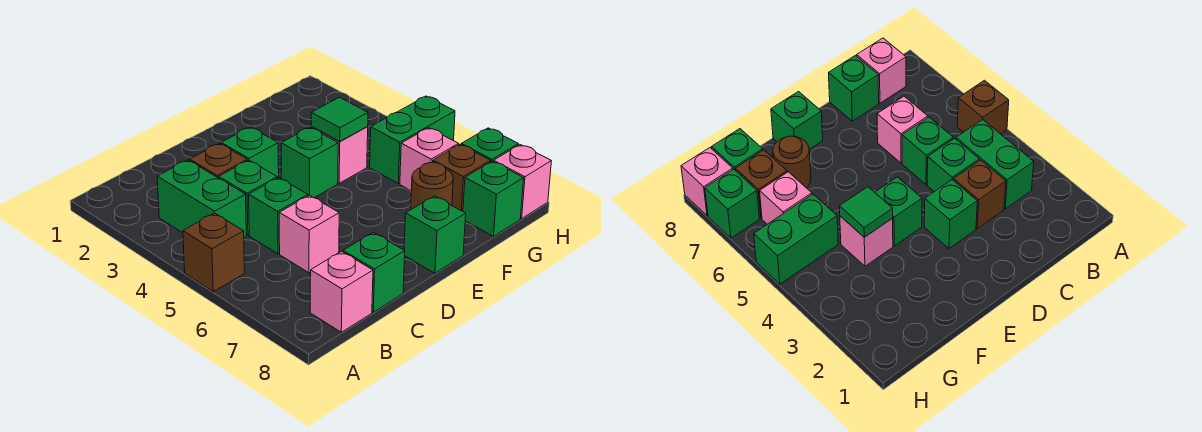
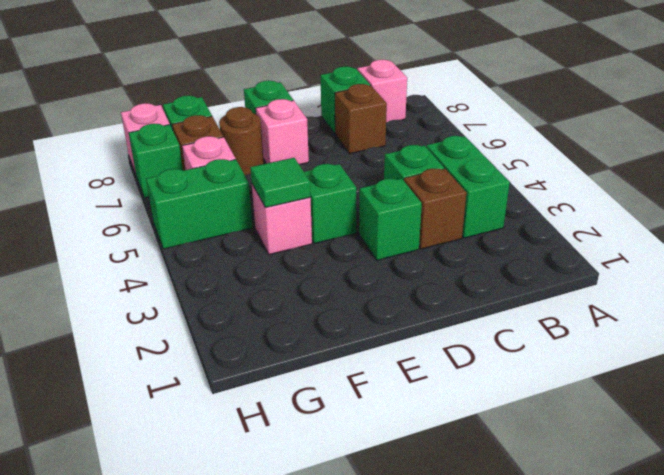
brown brick A5 level 1 -> brown brick C7 level 1
green brick C5 level 1 -> none
pink brick C6 level 1 -> pink brick E7 level 1

